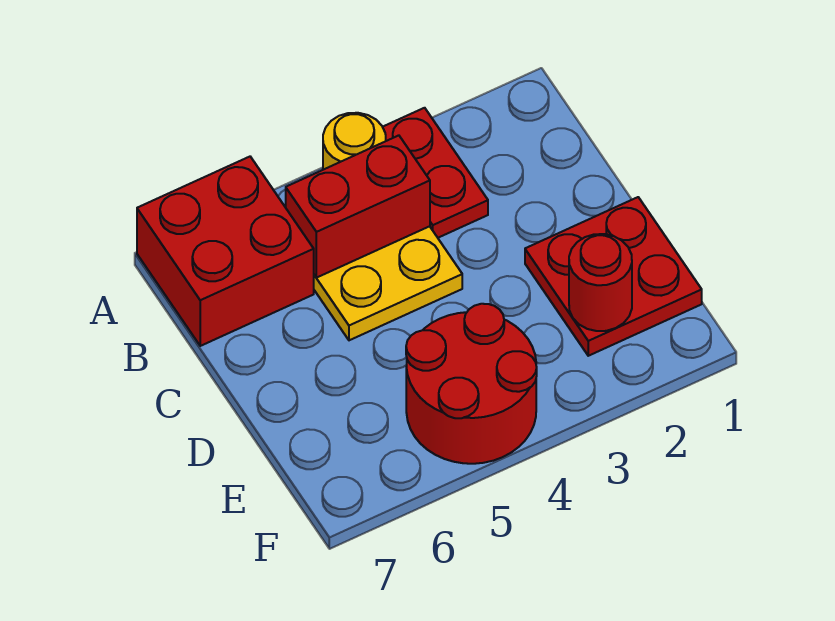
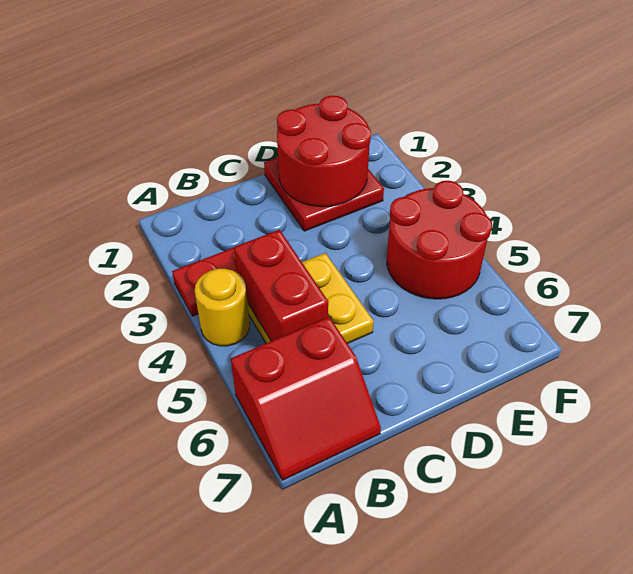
red brick A6:B7 level 1 -> red slope A6:B7 level 1 top 6
red round brick E2 level 2 -> red round brick D1:E2 level 2

